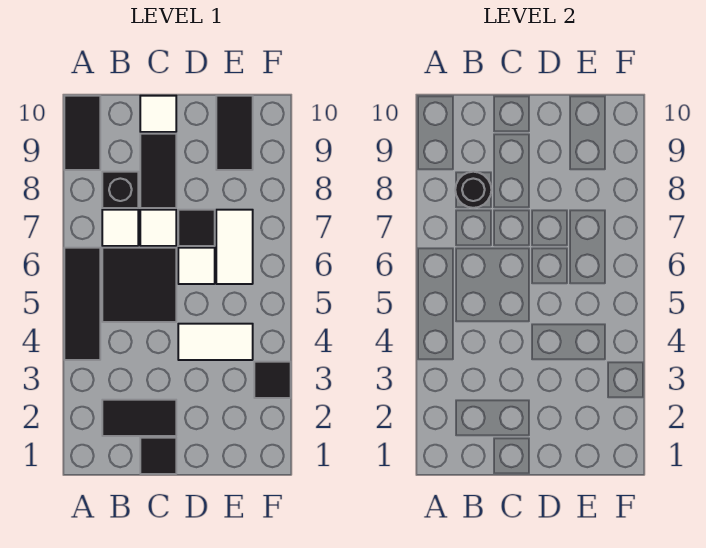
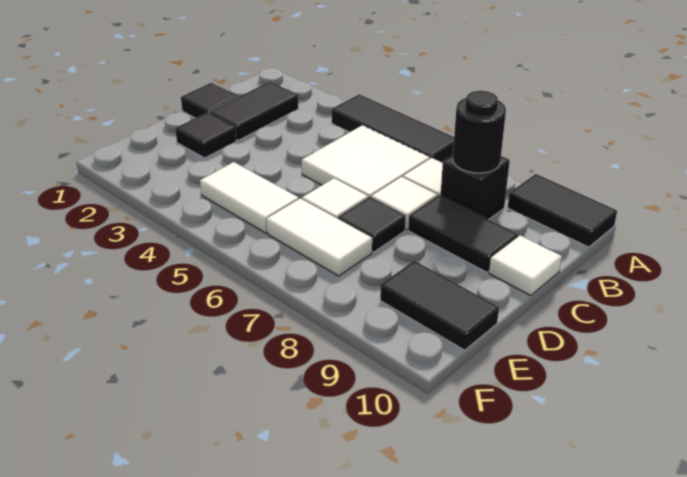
black tile B5:C6 level 1 -> white tile B5:C6 level 1
white tile D4:E4 level 1 -> white tile E4:E5 level 1
black tile F3 level 1 -> black tile D2 level 1

